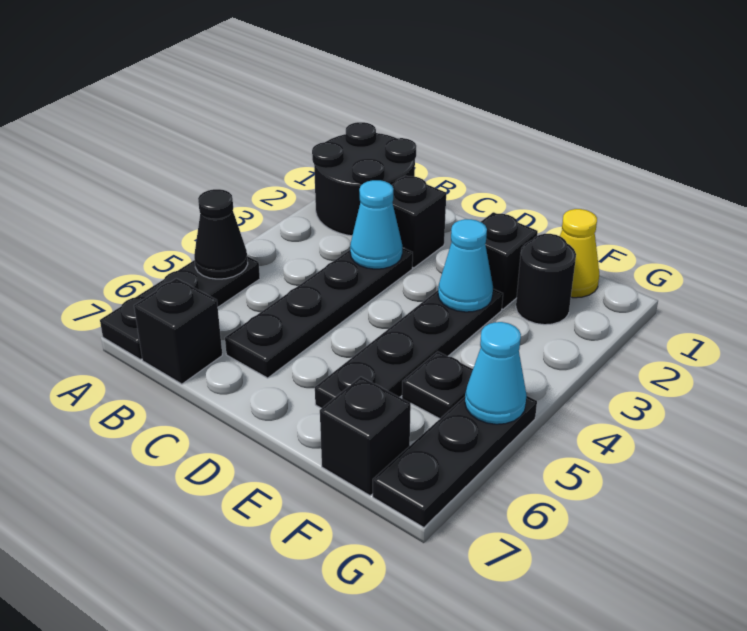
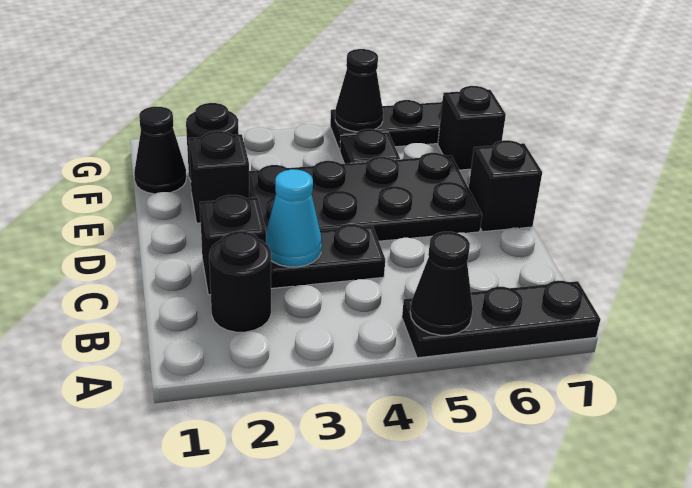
black round brick A1:B2 level 1 -> black round brick B2 level 1
black brick B7 level 1 -> black brick D7 level 1
black plate C3:C6 level 1 -> black plate C3:C4 level 1
black plate E3:E6 level 1 -> black plate D3:E6 level 1
cyan cone E3 level 2 -> none
yellow cone F1 level 1 -> black cone F1 level 1
cyan cone G5 level 2 -> black cone G5 level 2

